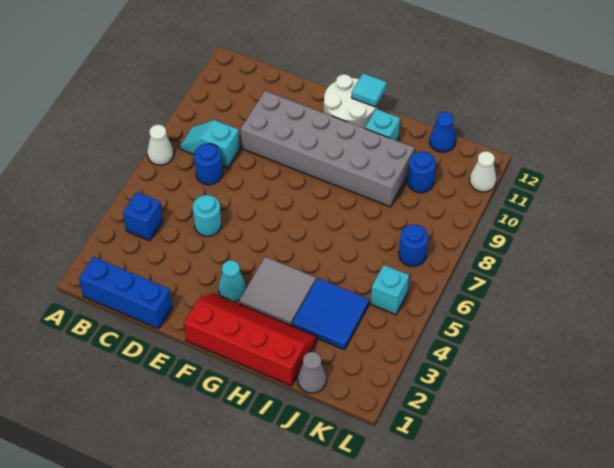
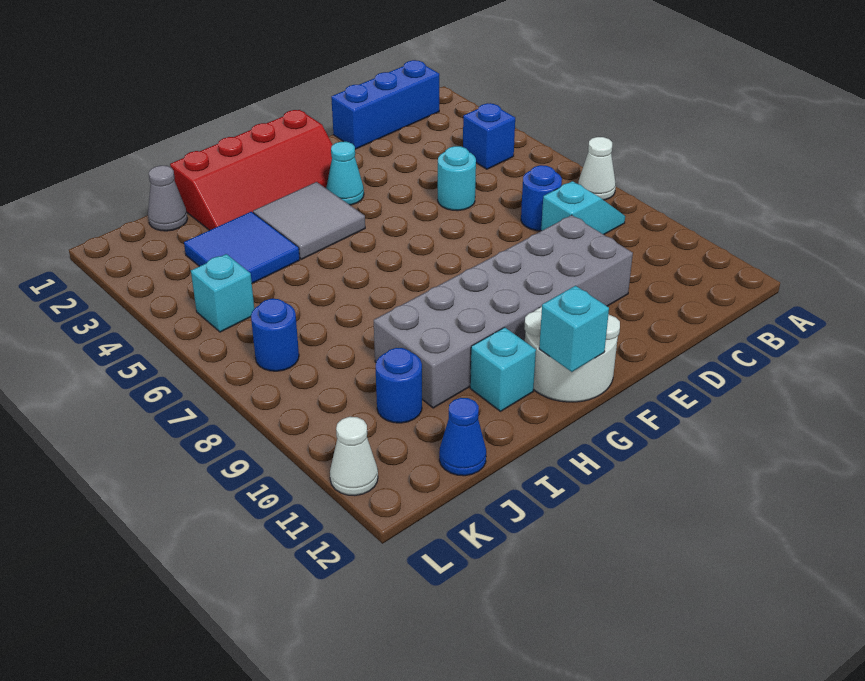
cyan tile G12 level 2 -> cyan brick G12 level 2

